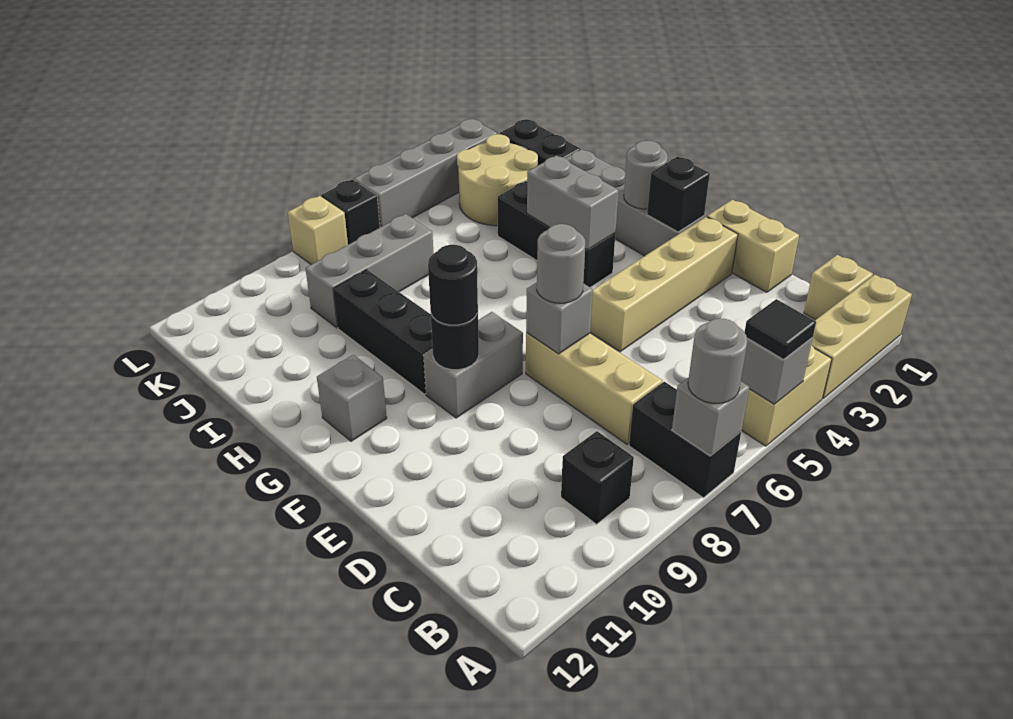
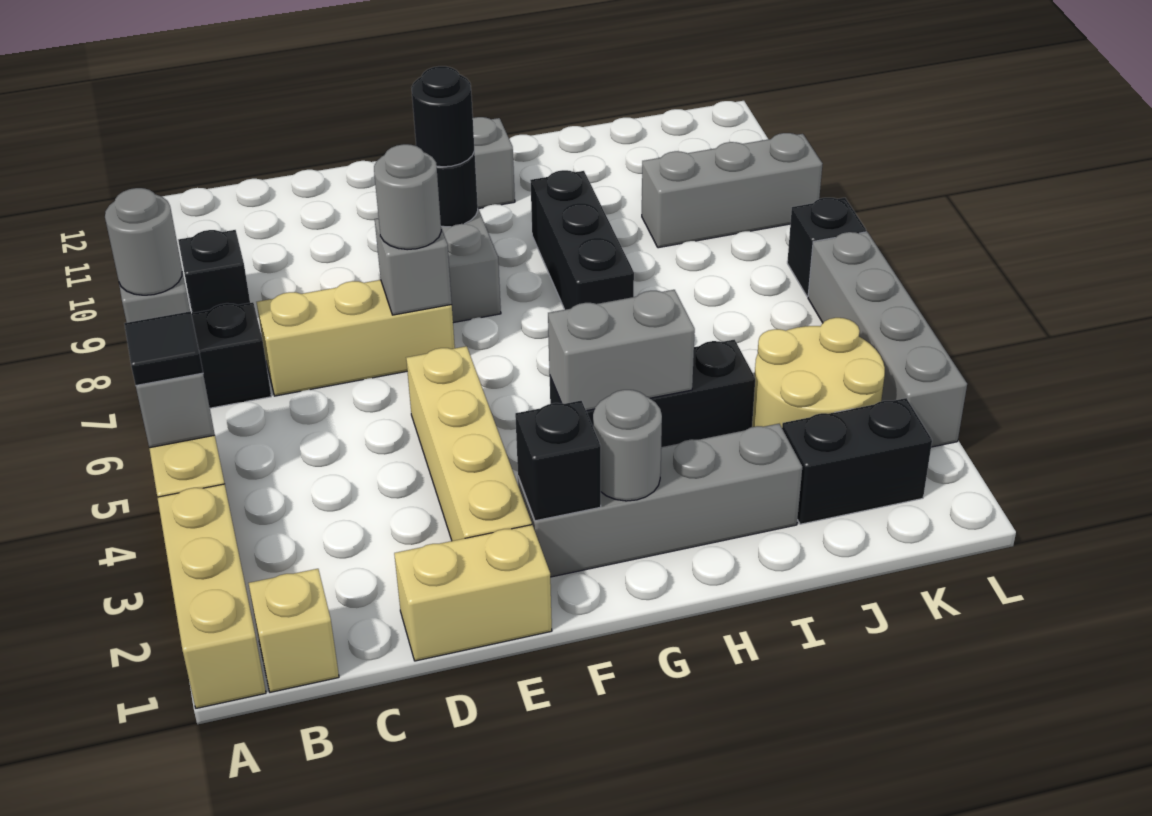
black brick G9:I9 level 1 -> black brick H7:H9 level 1
grey brick J7:J9 level 1 -> grey brick J9:L9 level 1
tan brick L8 level 1 -> none

